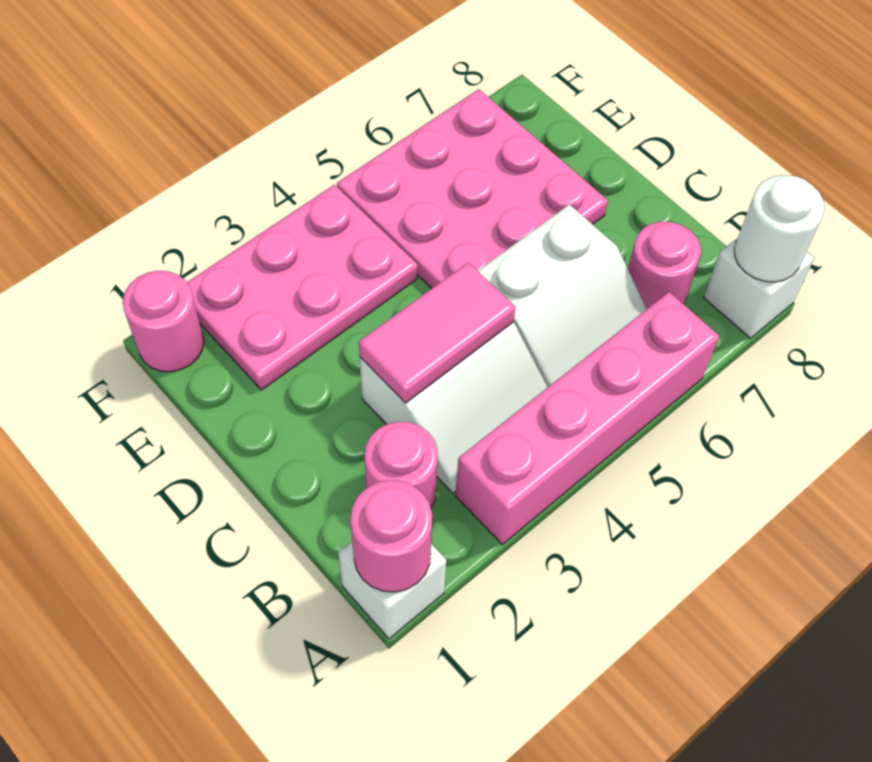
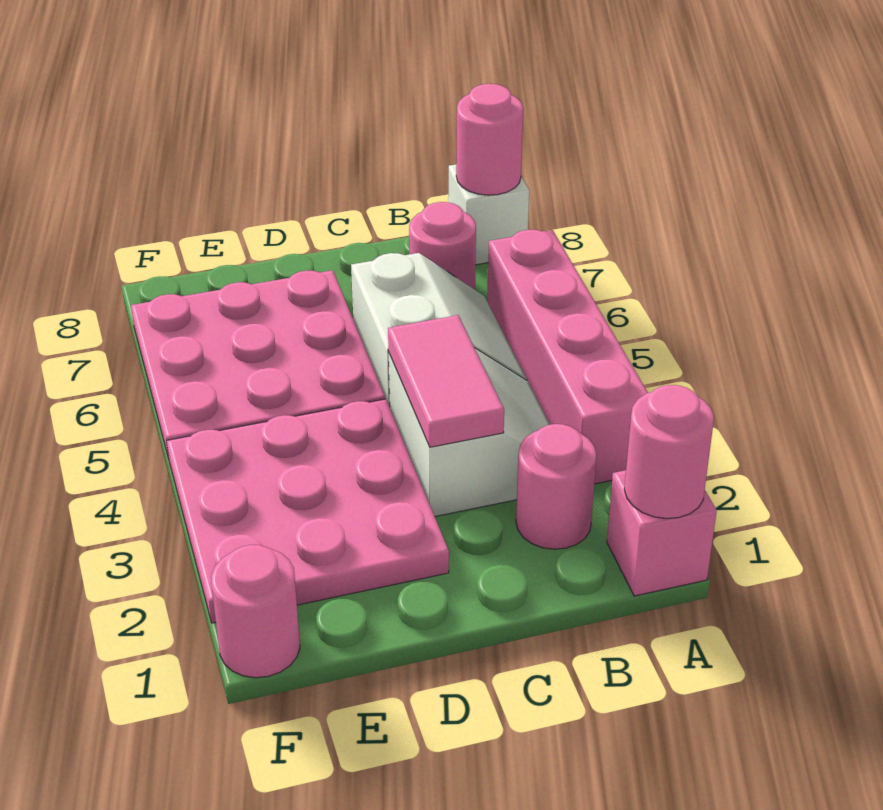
white brick A1 level 1 -> pink brick A1 level 1
white round brick A8 level 2 -> pink round brick A8 level 2
pink plate E2:F4 level 1 -> pink plate D2:F4 level 1

